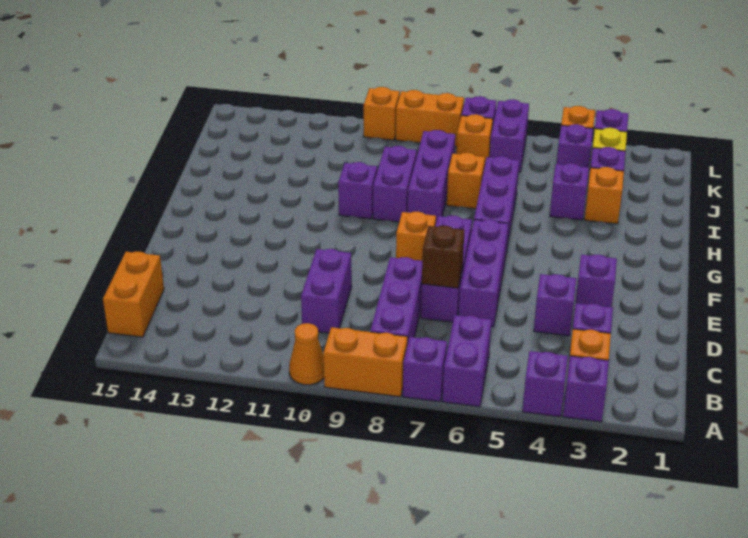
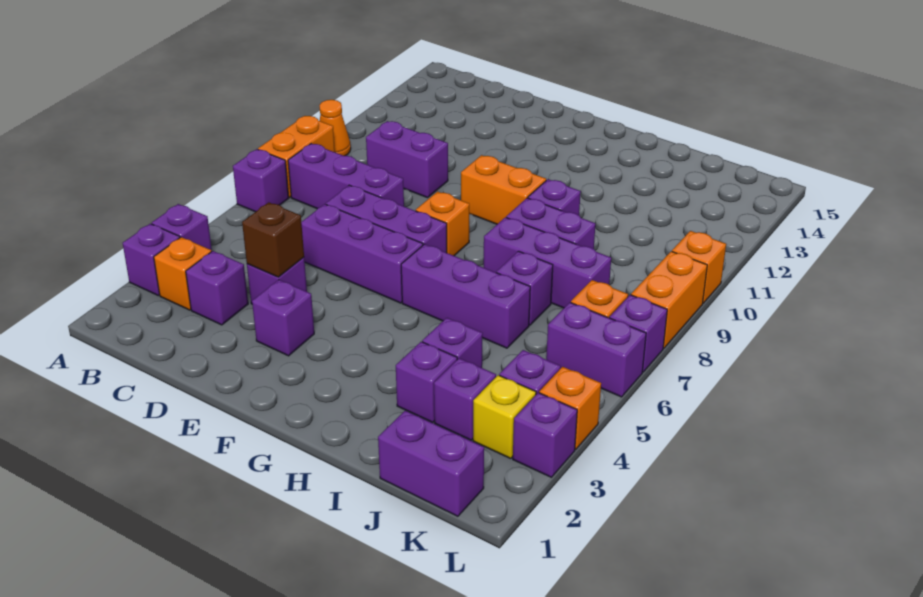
purple brick A6:B6 level 1 -> purple brick J1:K1 level 1
orange brick B15:C15 level 1 -> orange brick F10:G10 level 1
brown brick D7 level 2 -> brown brick D4 level 2
orange brick I3 level 1 -> purple brick I3 level 1
orange brick I7 level 1 -> purple brick I7 level 1

